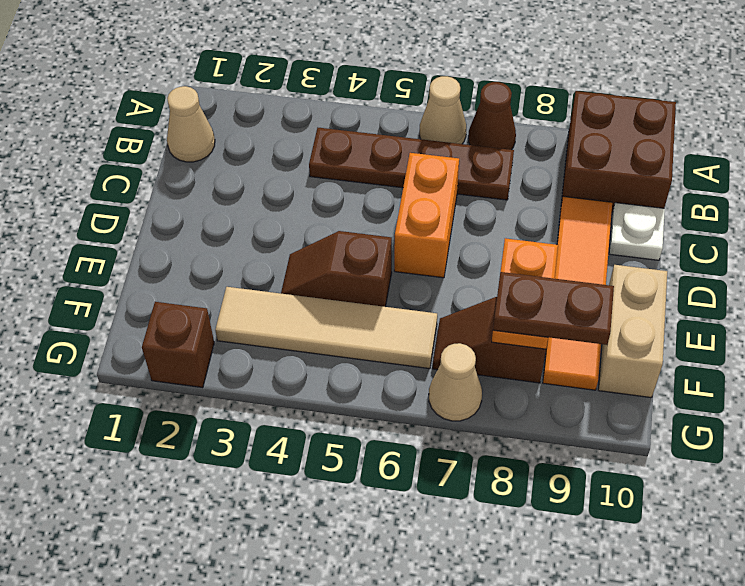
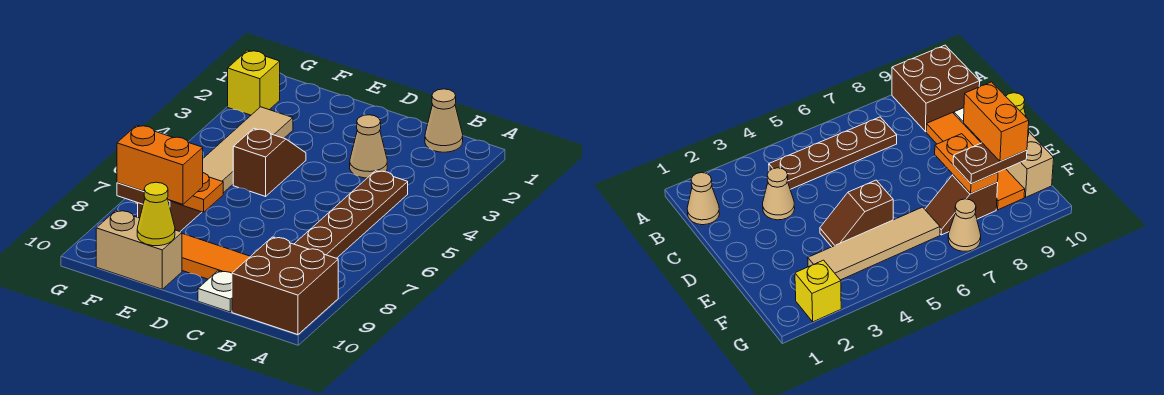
tan cone A6 level 1 -> tan cone C3 level 1
brown cone A7 level 1 -> none
orange brick C6:D6 level 1 -> orange brick E9:F9 level 4
none -> yellow cone E10 level 2
brown brick G2 level 1 -> yellow brick G2 level 1

